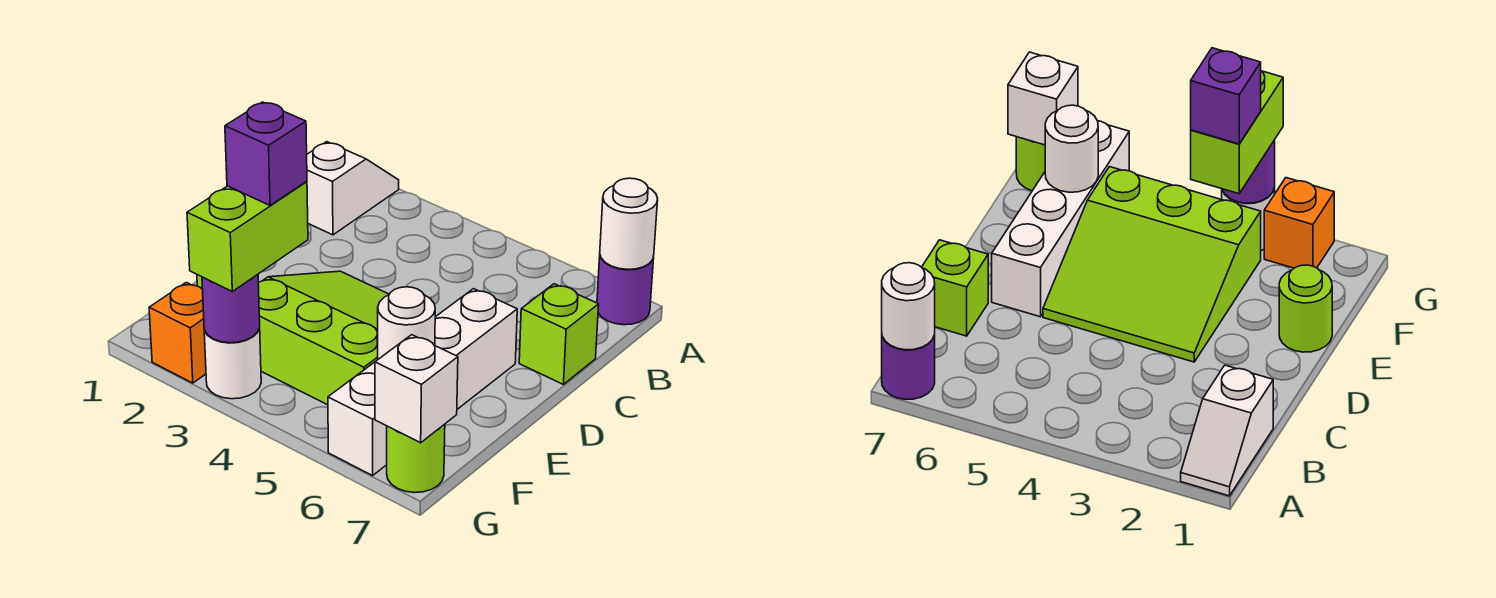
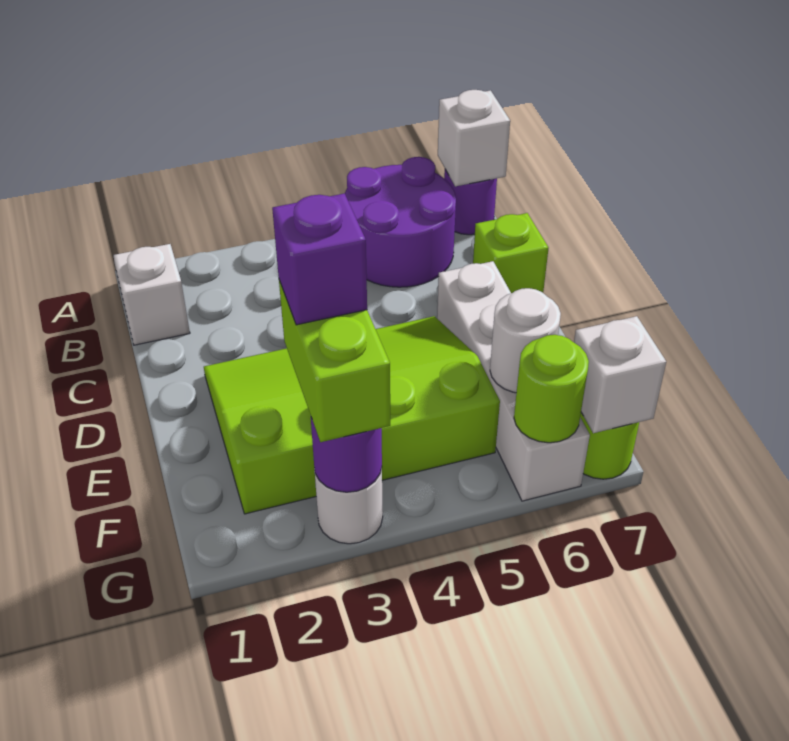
none -> purple round brick A5:B6 level 1
white round brick A7 level 2 -> white brick A7 level 2
lime slope D3:F5 level 1 top F -> lime slope D2:F5 level 1 top F
lime round brick E1 level 1 -> lime round brick G6 level 2
orange brick G2 level 1 -> none

